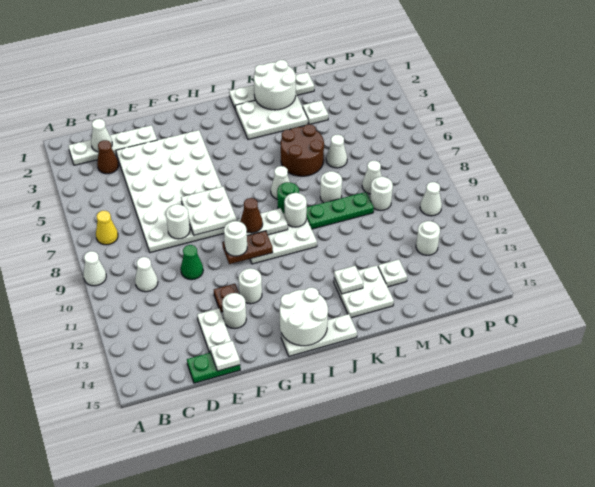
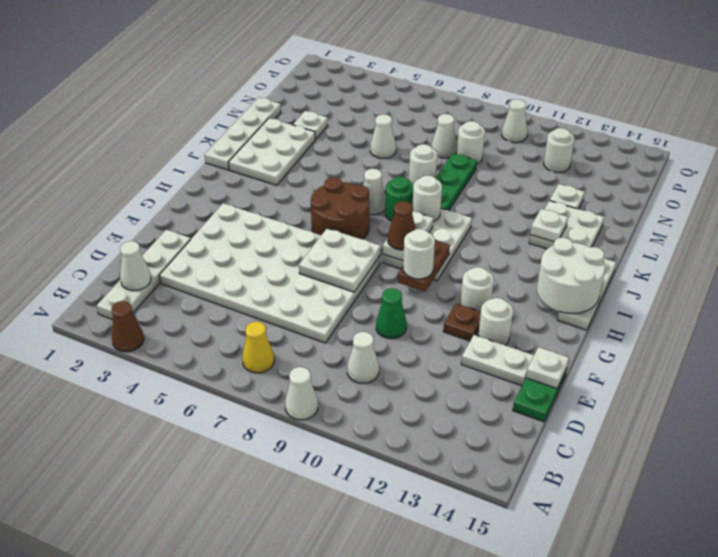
brown cone C3 level 1 -> brown cone A3 level 1
white round brick E8 level 2 -> none
white round brick K1:L2 level 2 -> none
brown round brick K5:L6 level 1 -> brown round brick H6:I7 level 1

